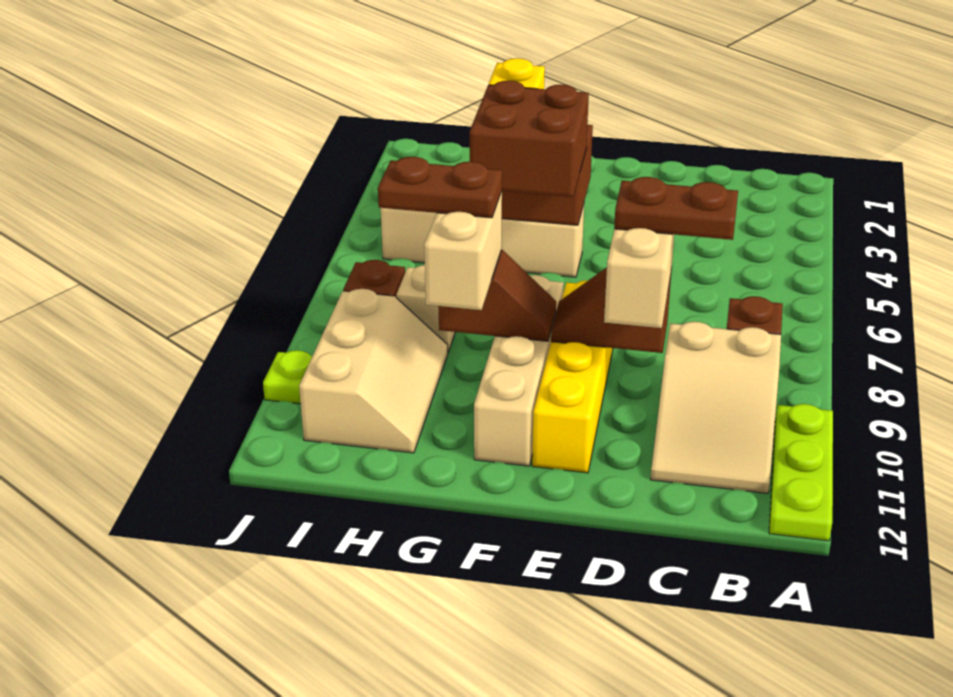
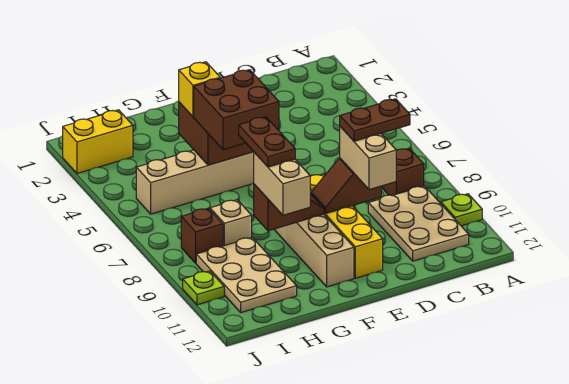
lime plate A10:A12 level 1 -> lime plate A10 level 1
tan slope B9:C11 level 1 top 9 -> tan plate B9:C11 level 1
brown plate G9:H9 level 4 -> brown plate G8:G9 level 4
tan slope H9:I11 level 1 top I -> tan plate H9:I11 level 1
none -> yellow brick I2:J2 level 1

